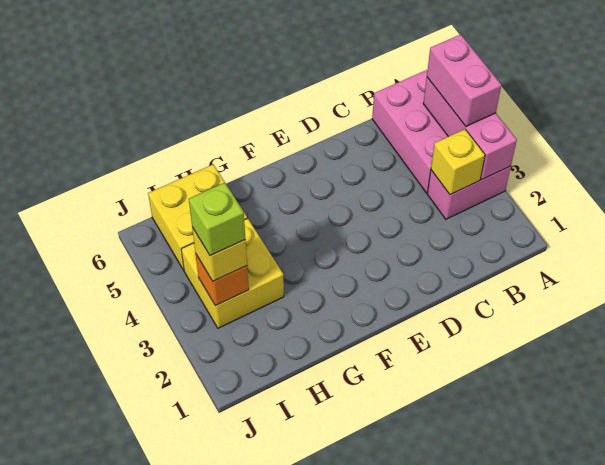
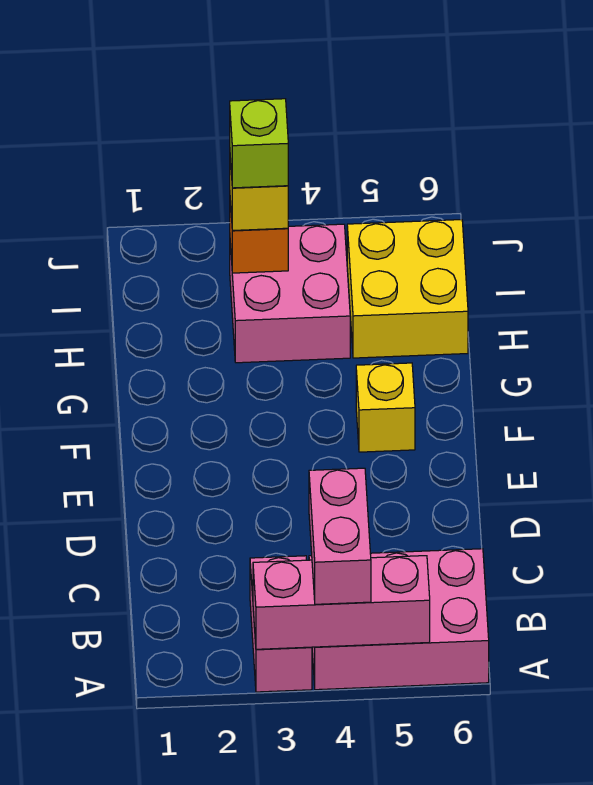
pink brick A4:A5 level 3 -> pink brick A4:B4 level 3
yellow brick B3 level 2 -> yellow brick F5 level 1
yellow brick H3:I4 level 1 -> pink brick H3:I4 level 1

